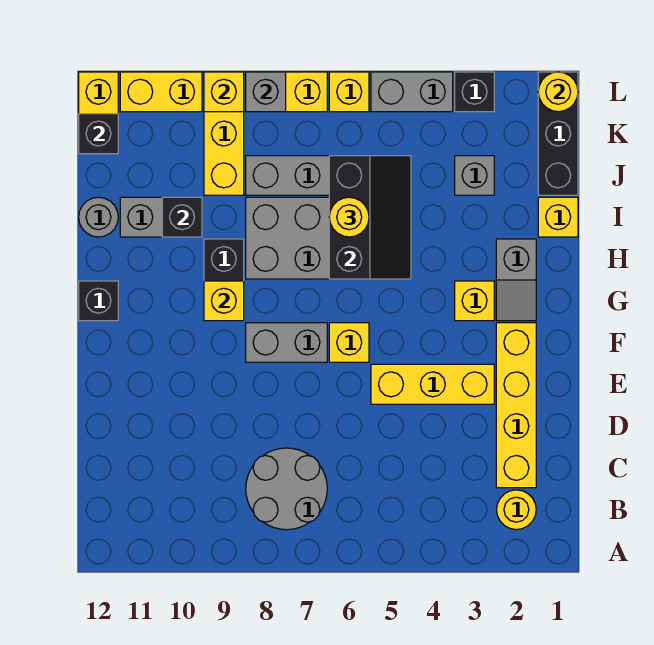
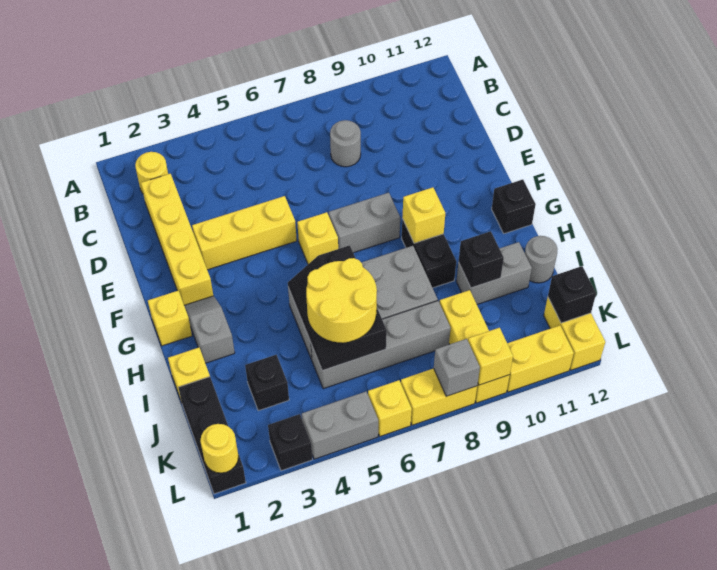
grey round brick B7:C8 level 1 -> grey round brick C8 level 1
yellow brick G3 level 1 -> yellow brick G1 level 1
yellow round brick I6 level 3 -> yellow round brick I5:J6 level 3
grey brick J3 level 1 -> black brick J3 level 1

